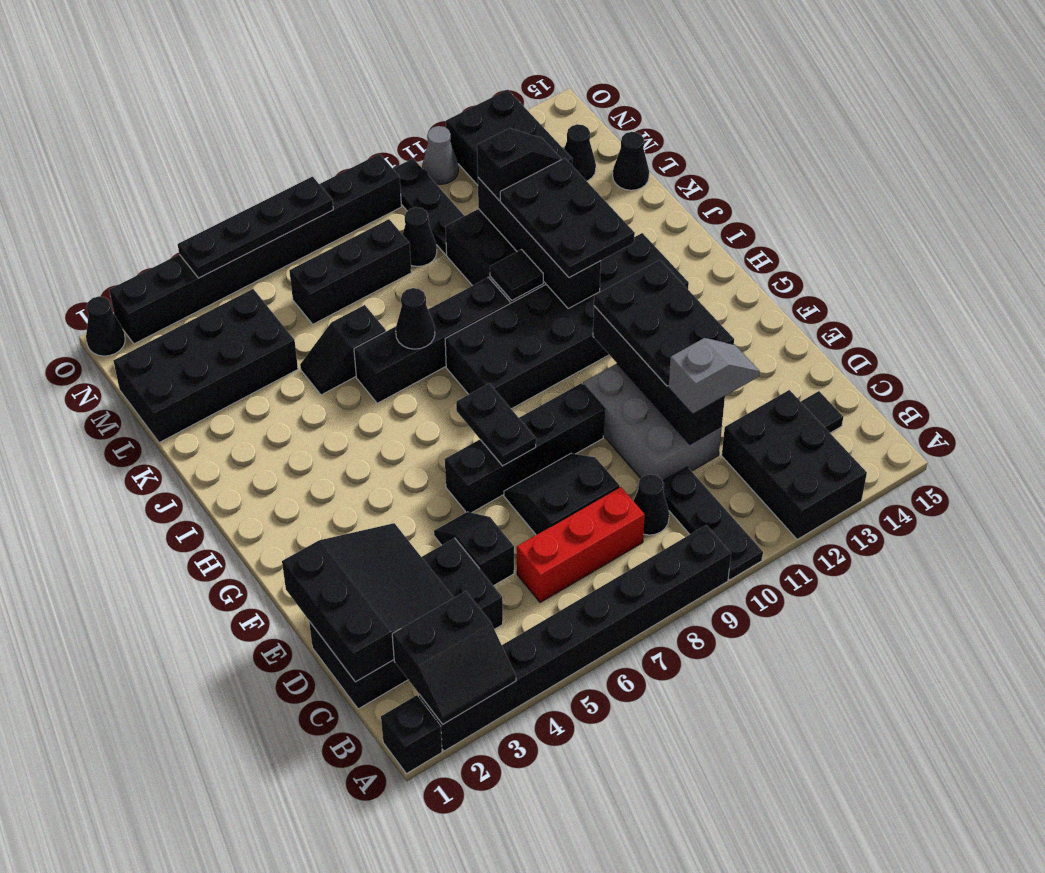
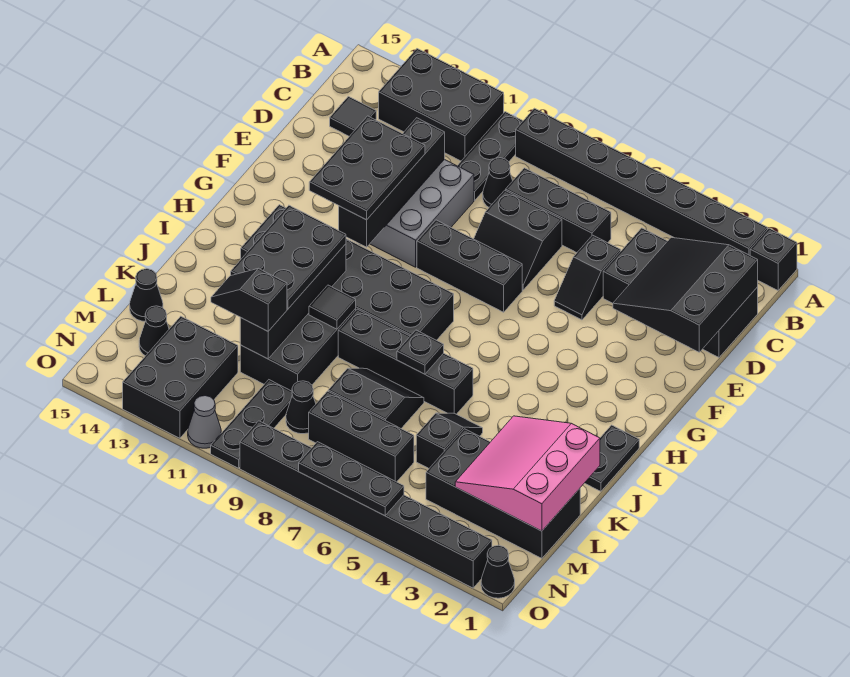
black slope A2:B3 level 2 top B -> black slope K7:L8 level 1 top L
black brick A12:C13 level 1 -> black brick A11:B13 level 1
red brick C6:C8 level 1 -> black brick C6:C8 level 1
grey slope D11:D12 level 3 top 11 -> none
black brick F6:F9 level 1 -> black brick F7:F9 level 1
black plate F7:G7 level 2 -> black plate I1:J1 level 1
black cone J7 level 2 -> black plate J7 level 2
none -> pink slope K1:M3 level 2 top 1
black slope K5:K6 level 1 top 6 -> black slope K5:L5 level 1 top L
black plate O4:O7 level 2 -> black plate O5:O7 level 2

